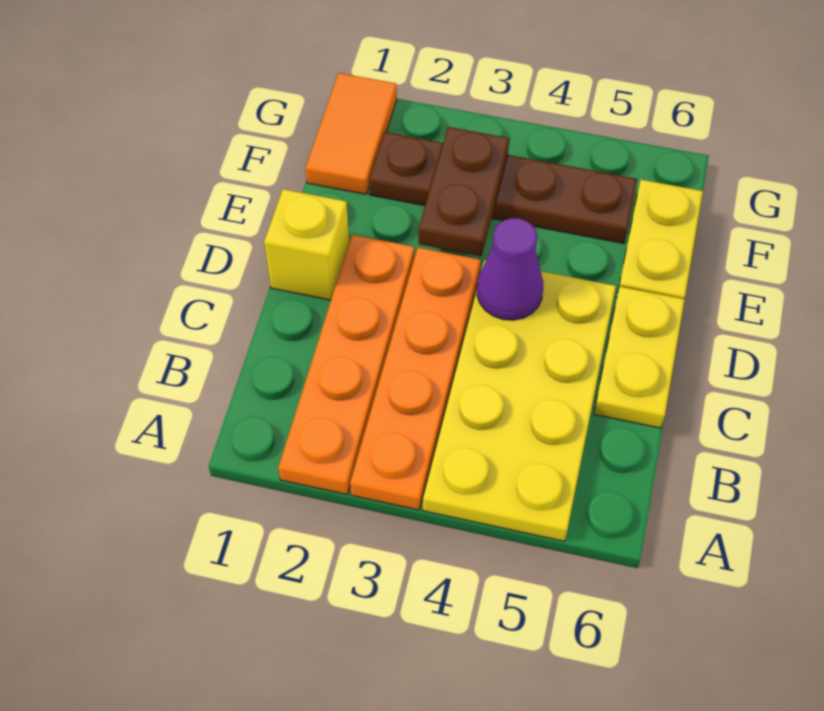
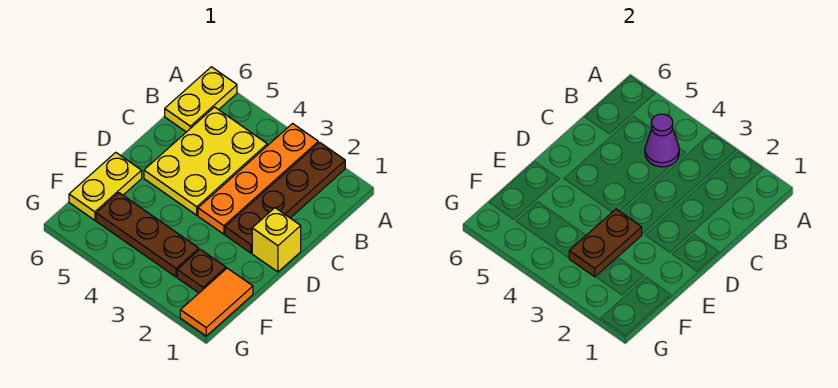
orange plate A2:D2 level 1 -> brown plate A2:D2 level 1
yellow plate A4:D5 level 1 -> yellow plate B4:D5 level 1
yellow plate C6:D6 level 1 -> yellow plate A6:B6 level 1
purple cone D4 level 2 -> purple cone B4 level 2

